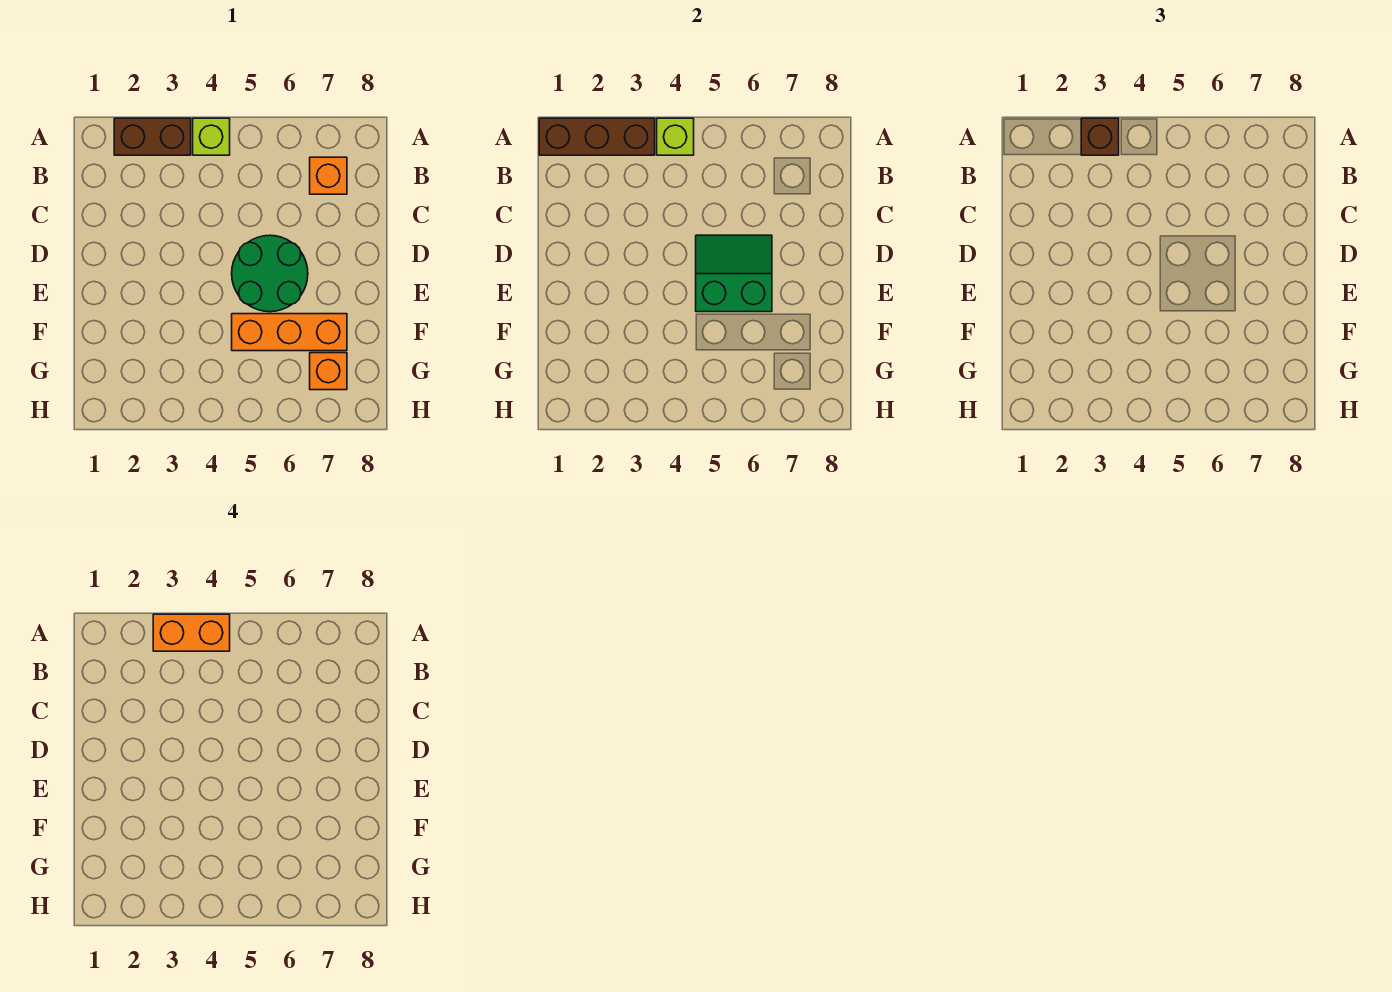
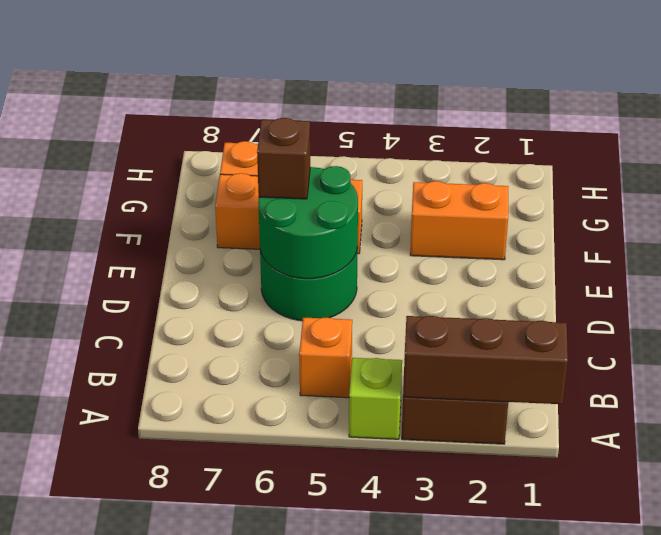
brown brick A3 level 3 -> brown brick E6 level 3
orange brick A3:A4 level 4 -> orange brick F2:F3 level 1
lime brick A4 level 2 -> none
orange brick B7 level 1 -> orange brick B5 level 1
green slope D5:E6 level 2 top E -> green round brick D5:E6 level 2

